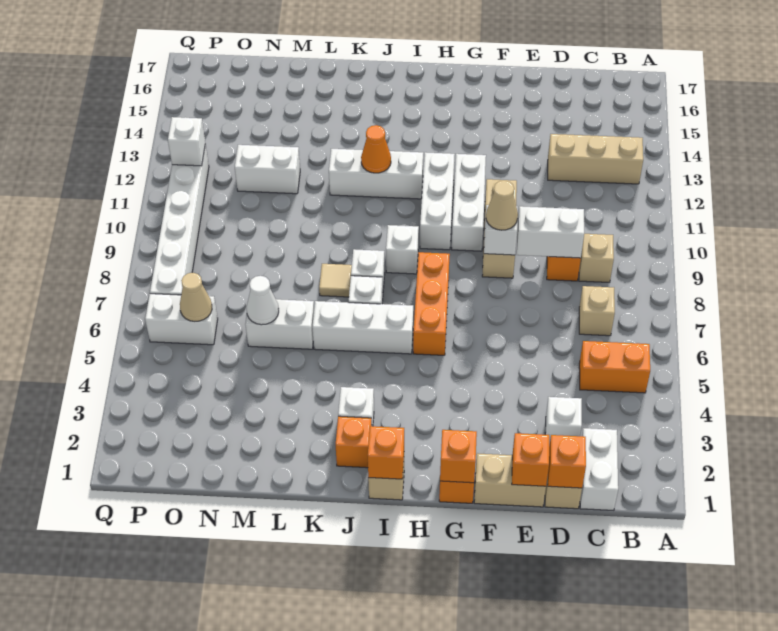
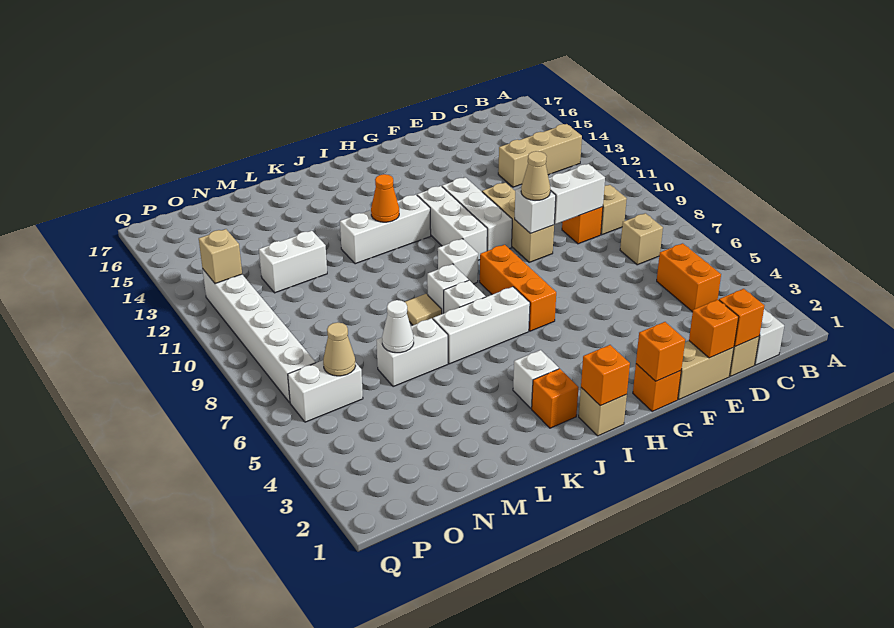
orange brick B5:C5 level 1 -> orange brick C4:C5 level 1
white brick D3 level 1 -> none
white brick P12 level 2 -> tan brick P12 level 2

